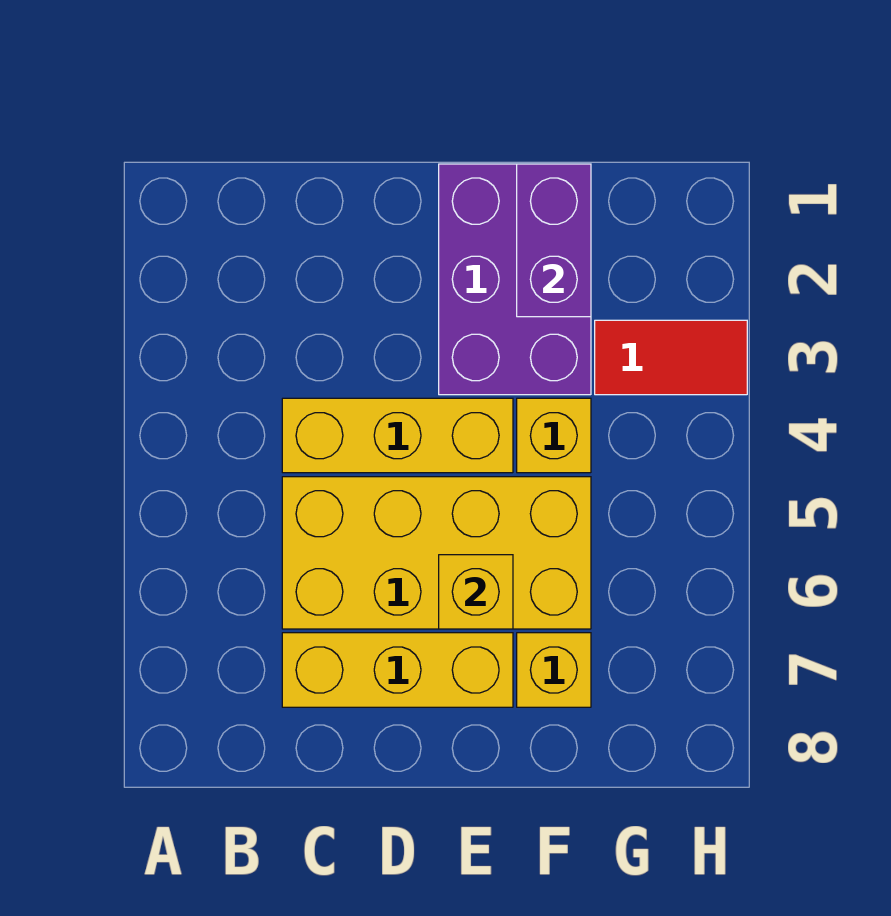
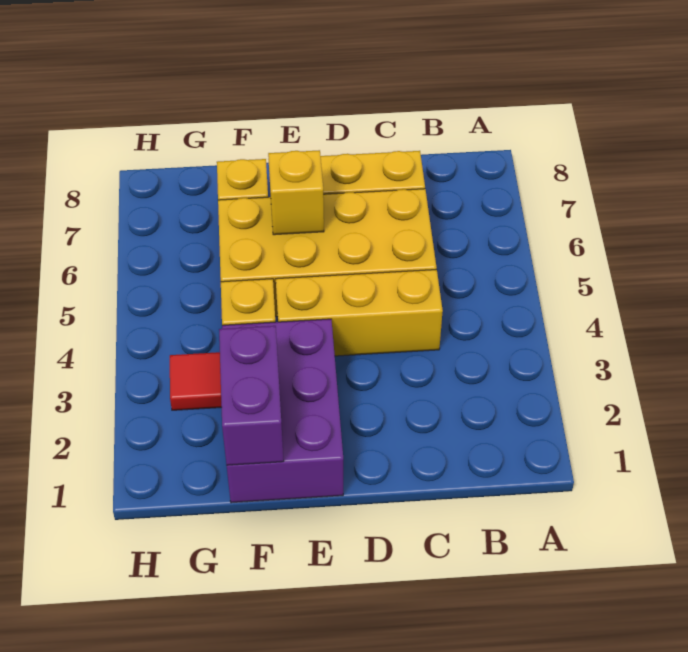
red tile G3:H3 level 1 -> red tile G3 level 1

